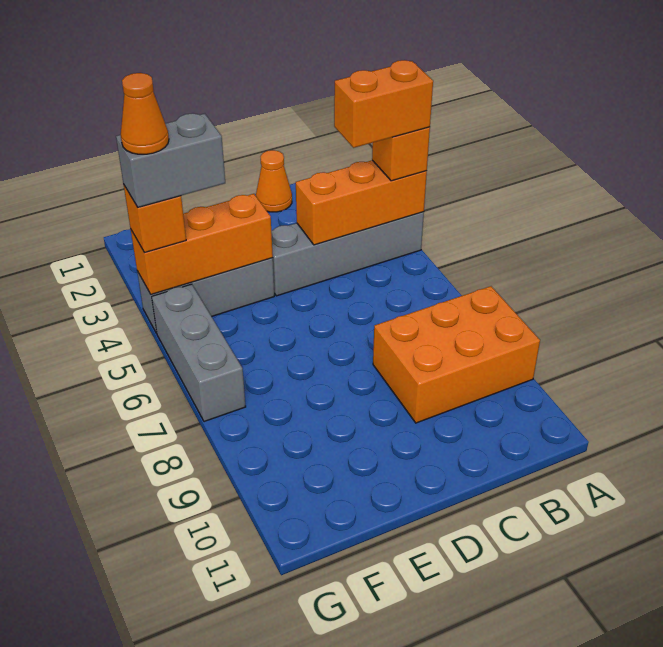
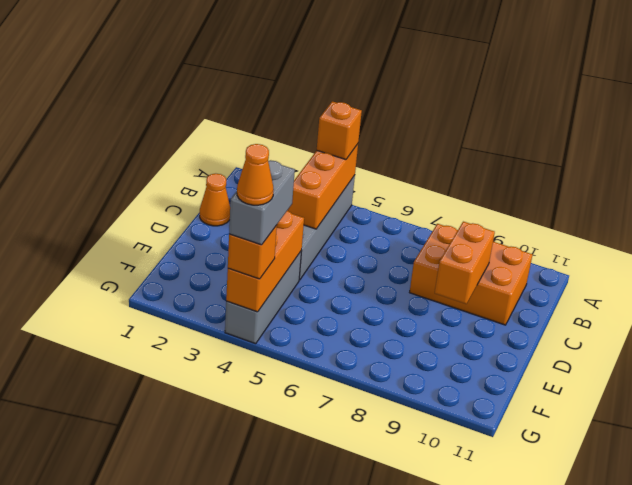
orange brick A4:B4 level 4 -> orange brick C9:D9 level 2
orange brick A8:C9 level 1 -> orange brick B8:C10 level 1
grey brick G5:G7 level 1 -> none

